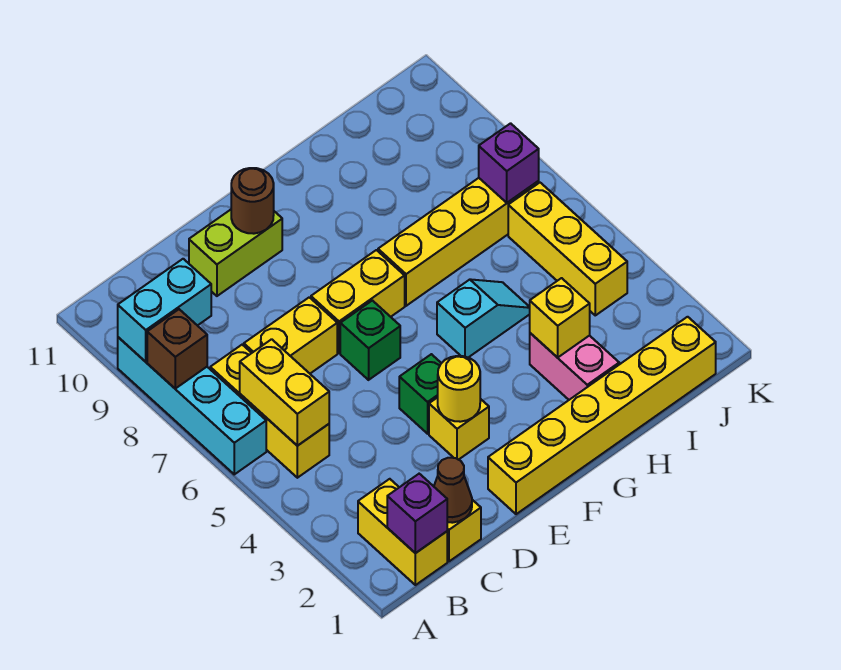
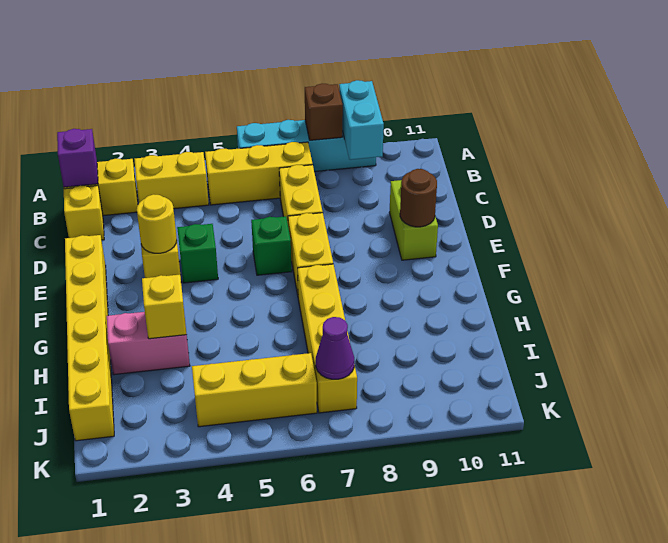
yellow brick B5:B6 level 2 -> yellow brick B3:B4 level 1
brown cone C1 level 2 -> none
cyan slope G5:H5 level 1 top G -> none
purple brick J7 level 2 -> purple cone J7 level 2

